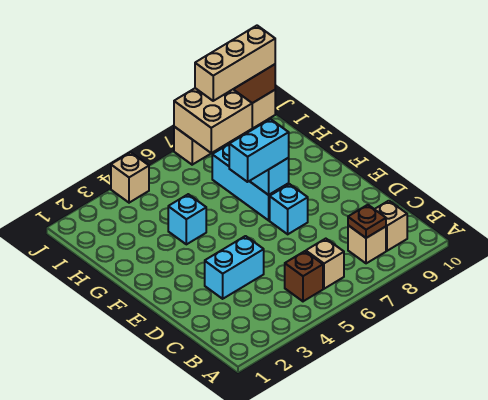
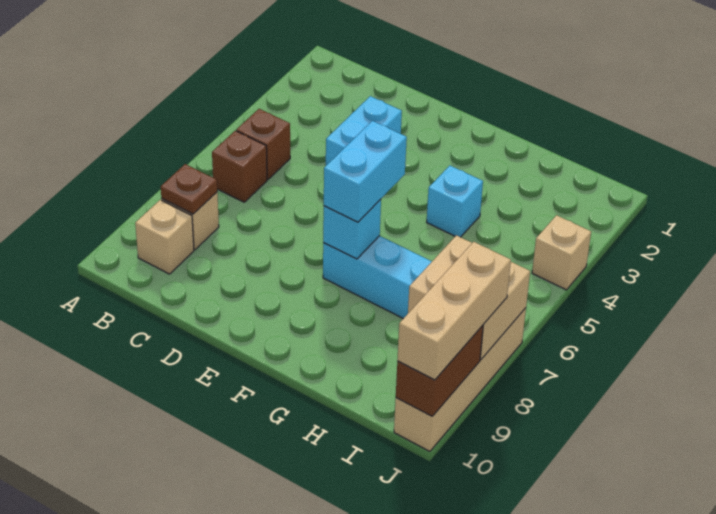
tan brick B6 level 1 -> brown brick B6 level 1
cyan brick E7 level 1 -> none

